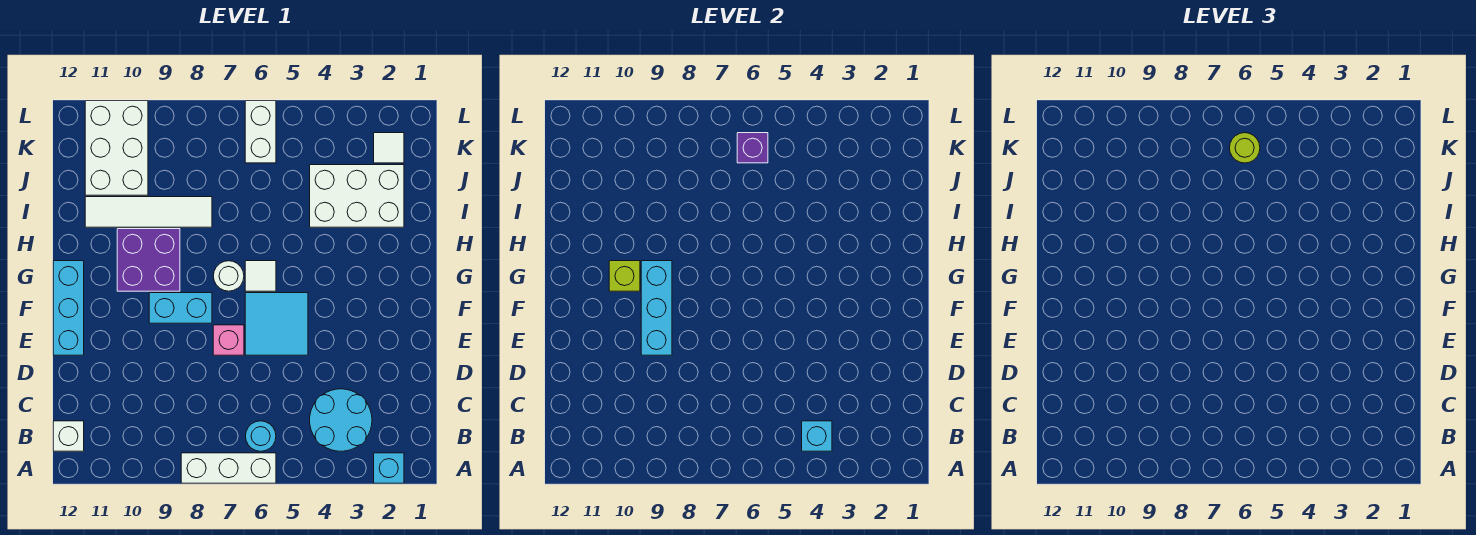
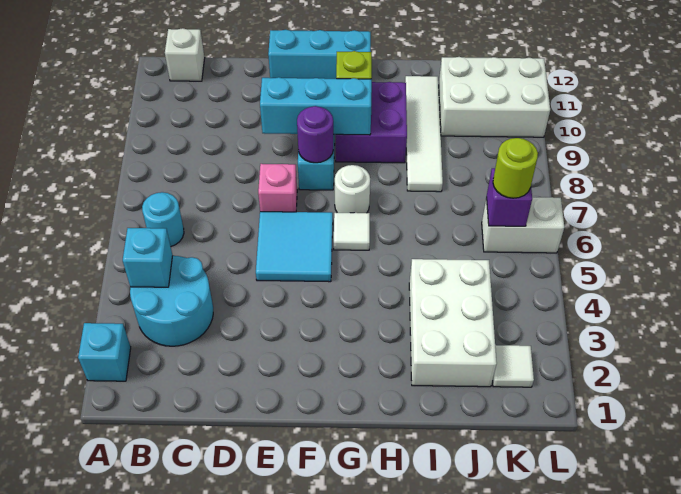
white brick A6:A8 level 1 -> none
none -> purple round brick F8 level 2

